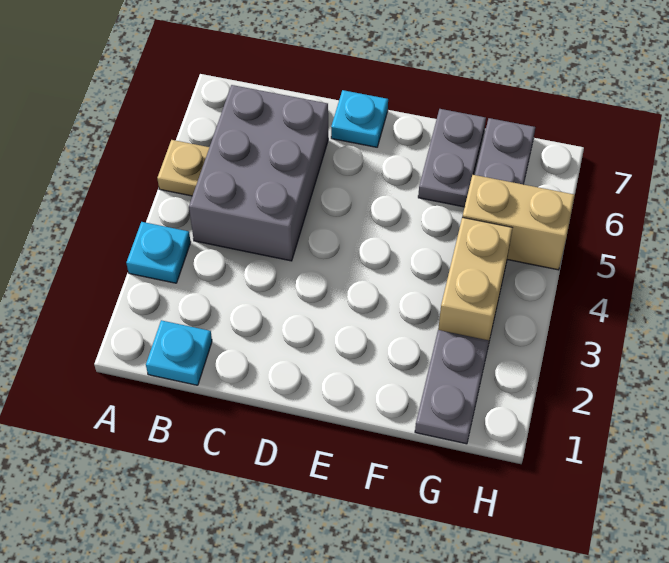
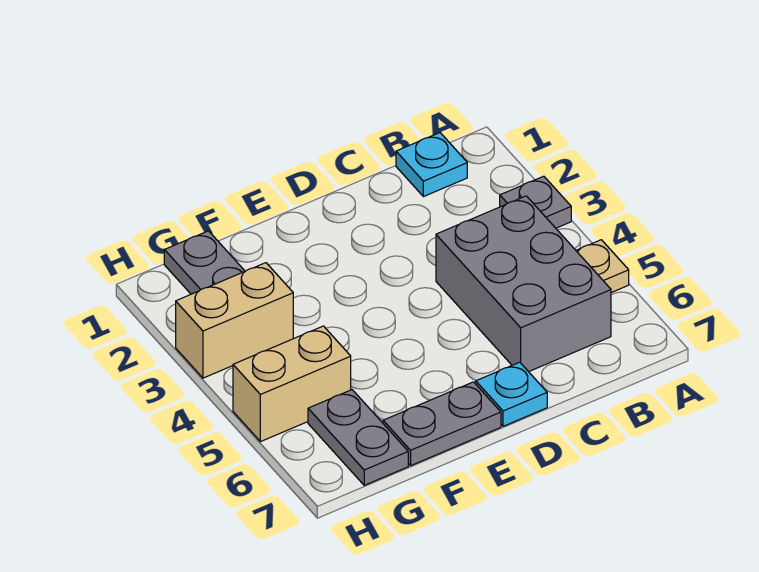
cyan plate A3 level 1 -> grey plate A3 level 1
grey plate F6:F7 level 1 -> grey plate E7:F7 level 1
tan brick G3:G4 level 1 -> tan brick G3:H3 level 1

